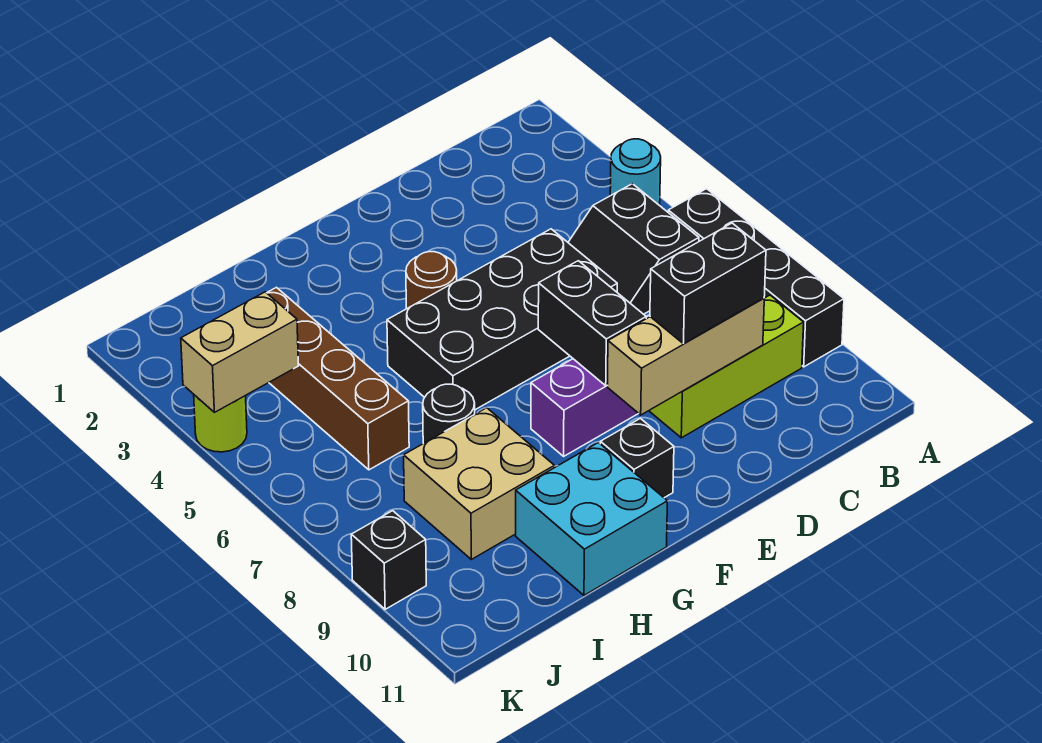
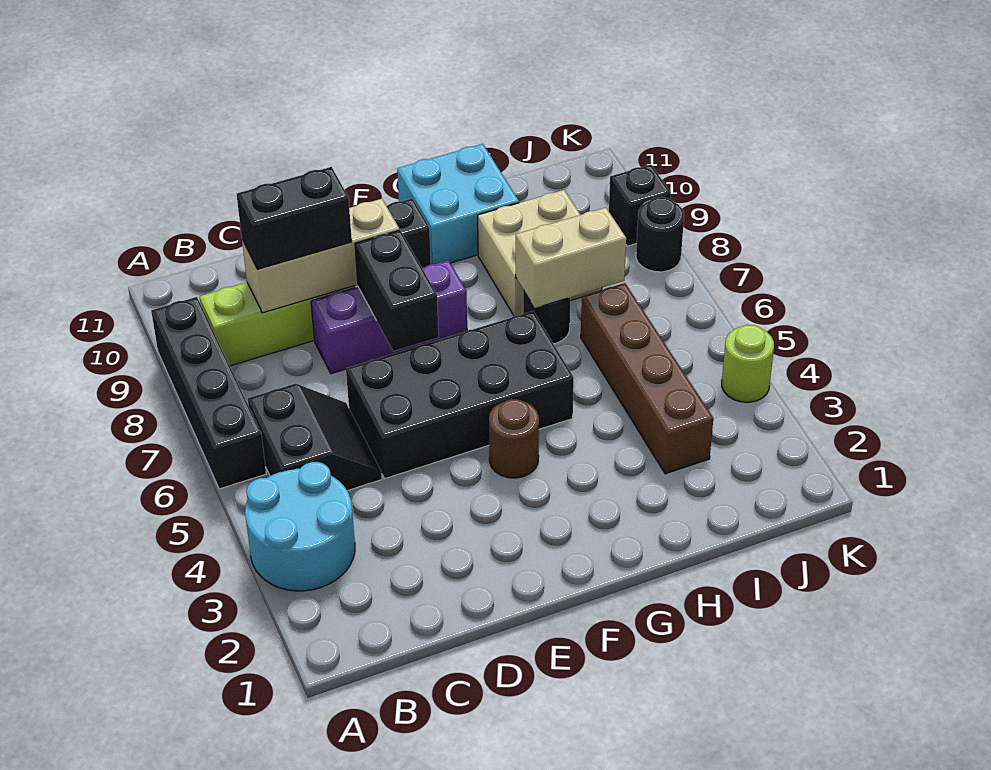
cyan round brick A4 level 1 -> cyan round brick A3:B4 level 1
tan brick J4:K4 level 2 -> tan brick H7:I7 level 2
none -> black round brick K8 level 1

